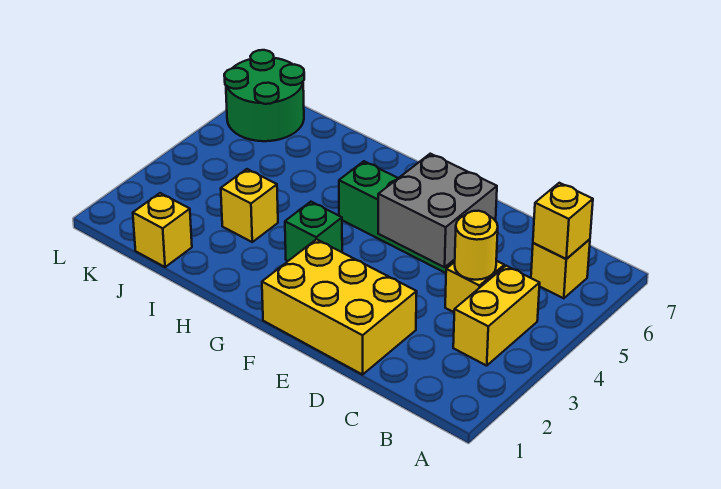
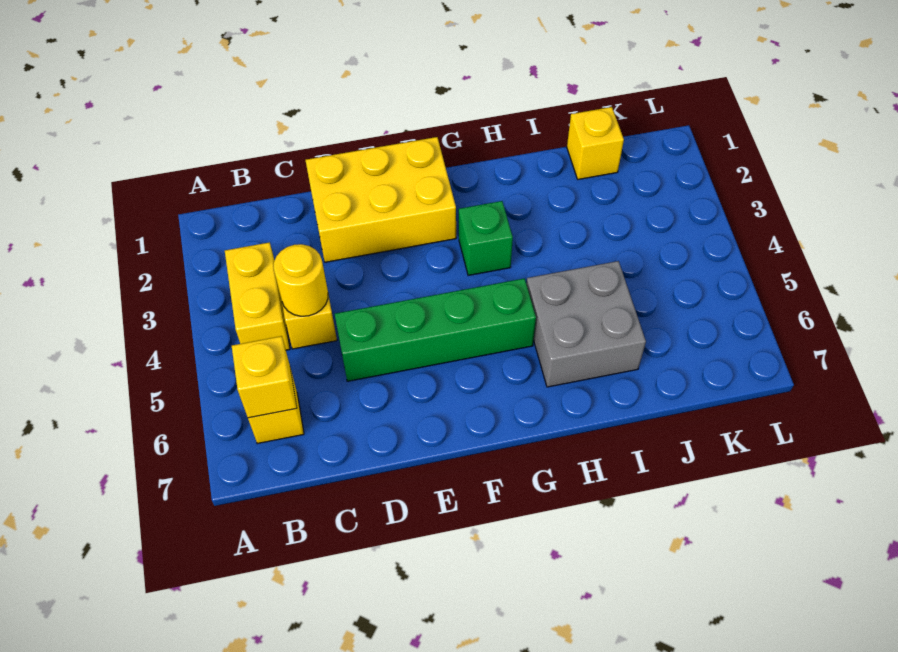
grey brick D4:E5 level 2 -> grey brick H5:I6 level 1
yellow brick I3 level 1 -> none
green round brick K6:L7 level 1 -> none

